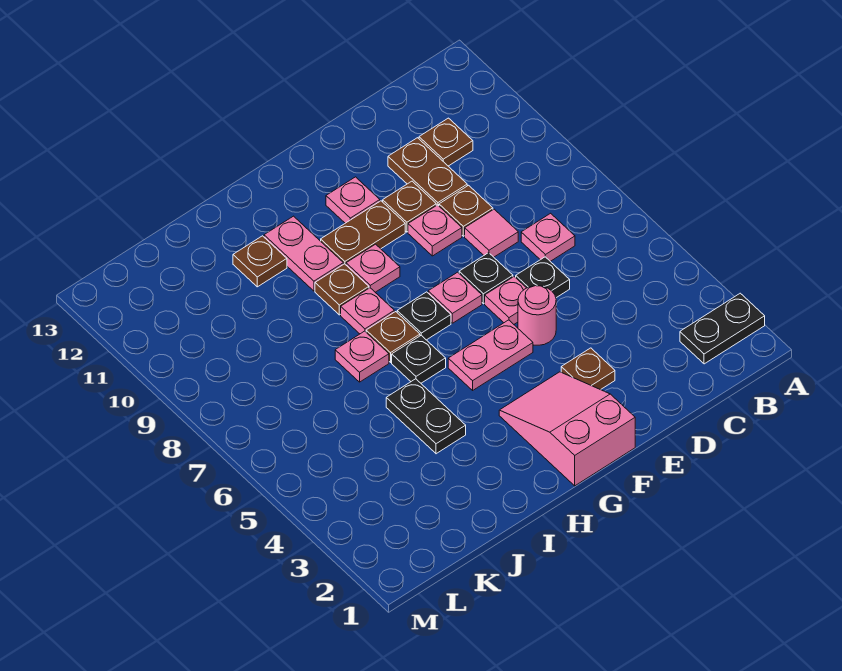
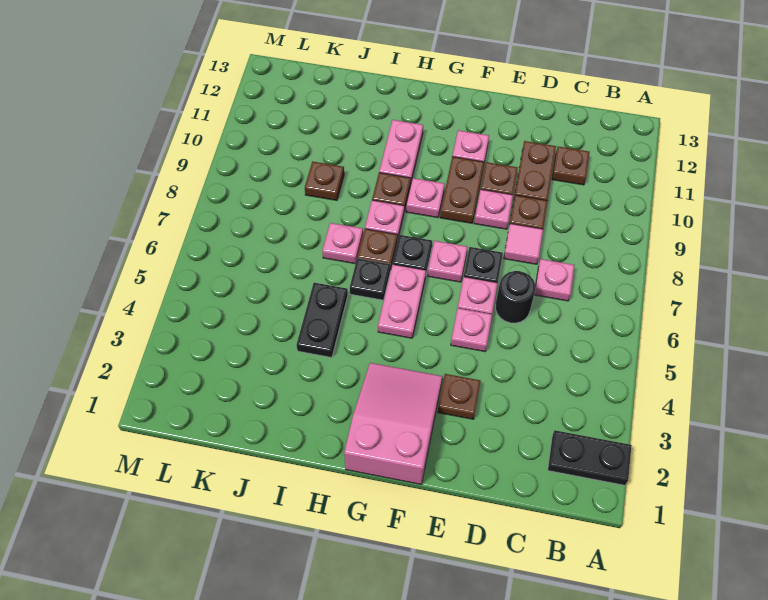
black plate D6 level 1 -> black round brick D6 level 1
pink round brick E5 level 1 -> pink plate E5 level 1
pink plate F5:G5 level 1 -> pink plate G5:G6 level 1
brown plate F10:G10 level 1 -> brown plate F9:F10 level 1
brown plate I11 level 1 -> brown plate J9 level 1

